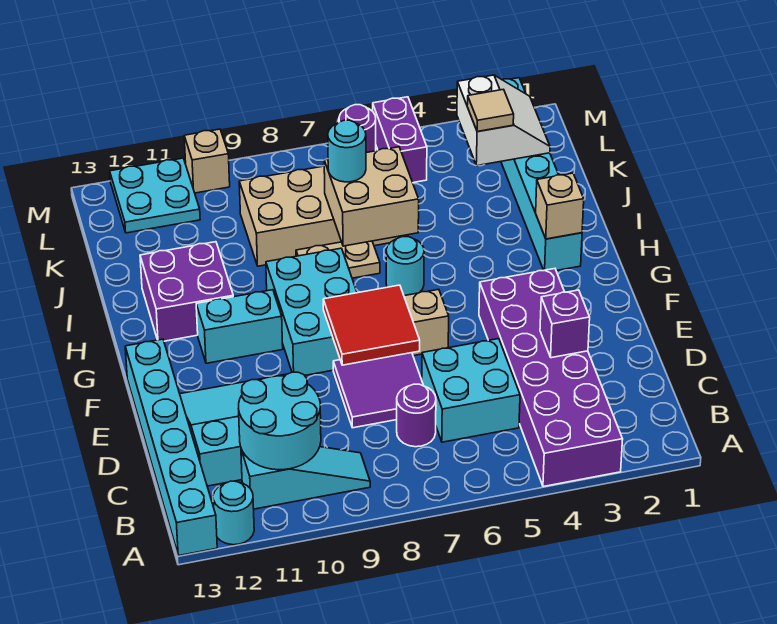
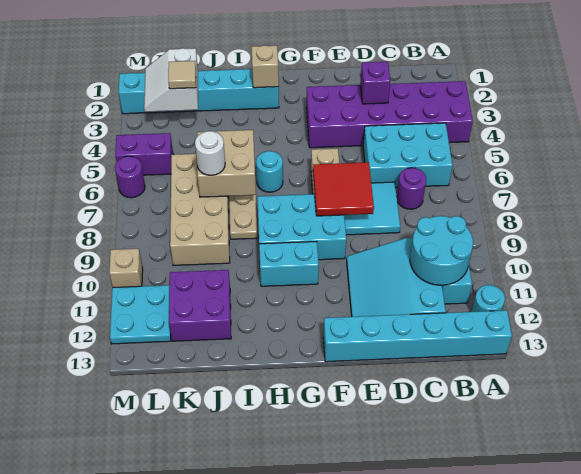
cyan brick C5:D6 level 1 -> cyan brick B5:D6 level 1
purple tile D7:E8 level 1 -> cyan tile D7:E8 level 1
cyan brick G10:G11 level 1 -> cyan brick G10:H10 level 1
purple brick H11:I12 level 1 -> purple brick J11:K12 level 1
cyan round brick J7 level 3 -> white round brick J7 level 3
white slope K2:L3 level 2 top 3 -> white slope K2:L3 level 2 top K

